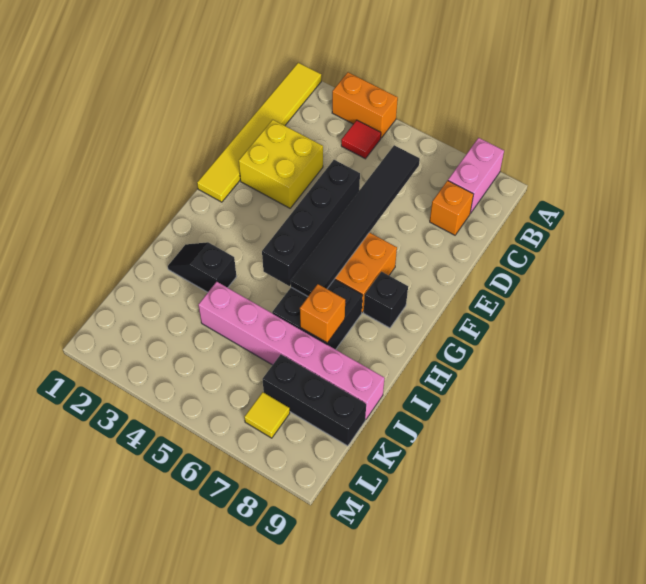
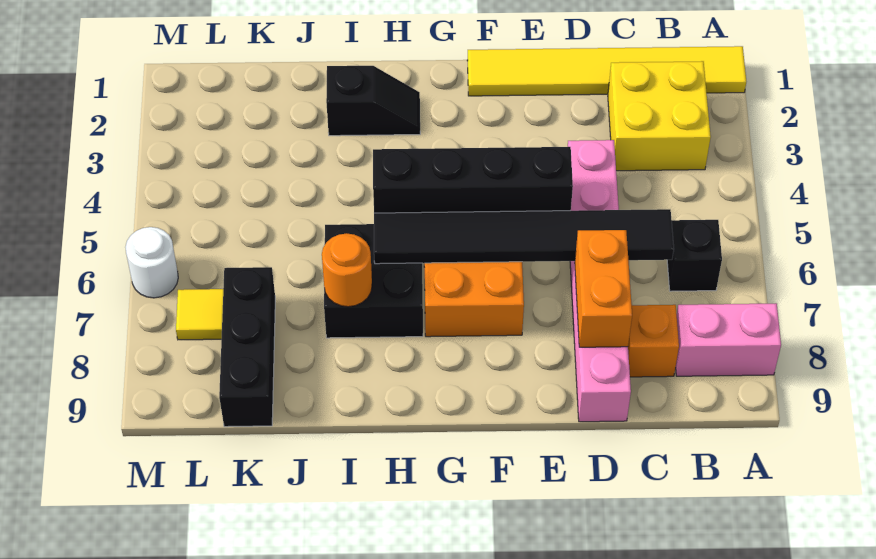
orange brick A3:A4 level 1 -> orange brick D7:D8 level 2
red tile B4 level 1 -> none
yellow brick D2:E3 level 1 -> yellow brick B2:C3 level 1
black brick G8 level 1 -> black brick B6 level 1
black slope I2:I3 level 1 top 3 -> black slope H2:I2 level 1 top I
orange brick I7 level 2 -> orange round brick I7 level 2
pink brick J4:J9 level 1 -> pink brick D4:D9 level 1
none -> white round brick M6 level 1

